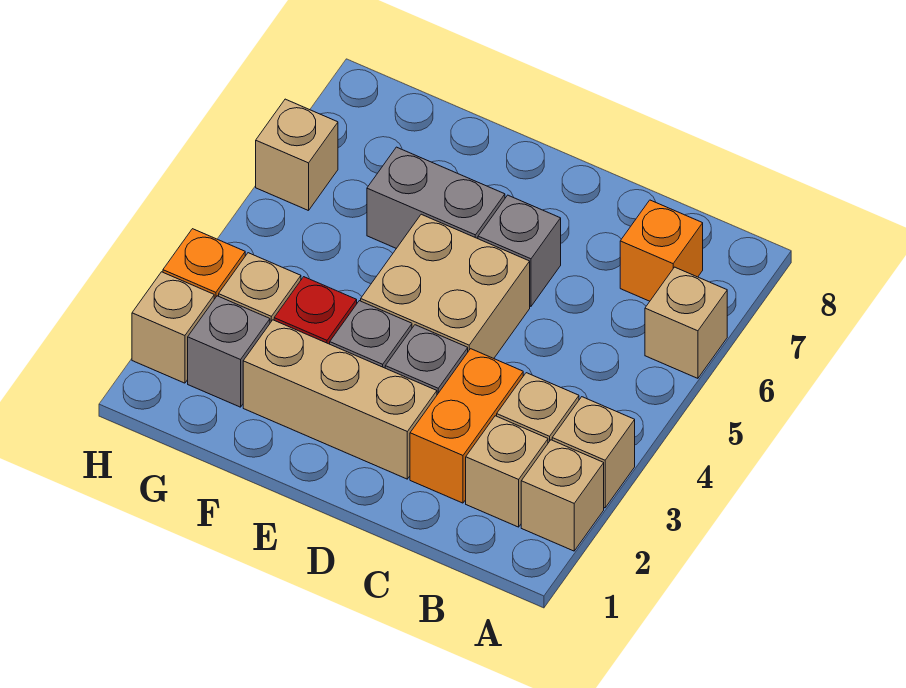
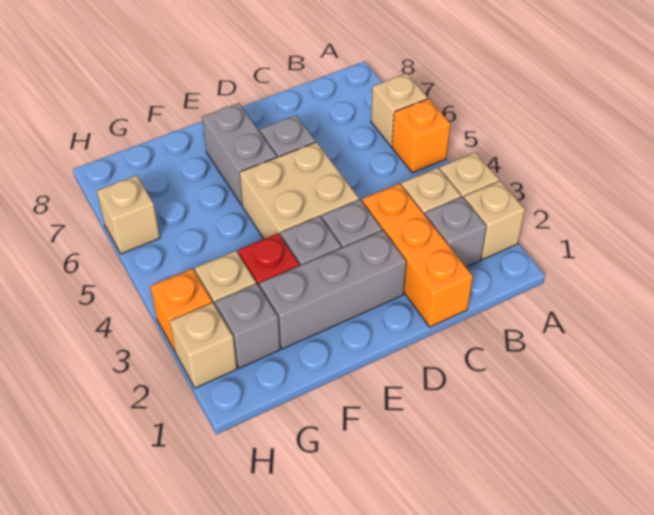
tan brick B2 level 1 -> grey brick B2 level 1
orange brick B7 level 1 -> orange brick A5 level 1
orange brick C2:C3 level 1 -> orange brick C1:C3 level 1
tan brick D2:F2 level 1 -> grey brick D2:F2 level 1
grey brick E6:F6 level 1 -> grey brick E6:E7 level 1

